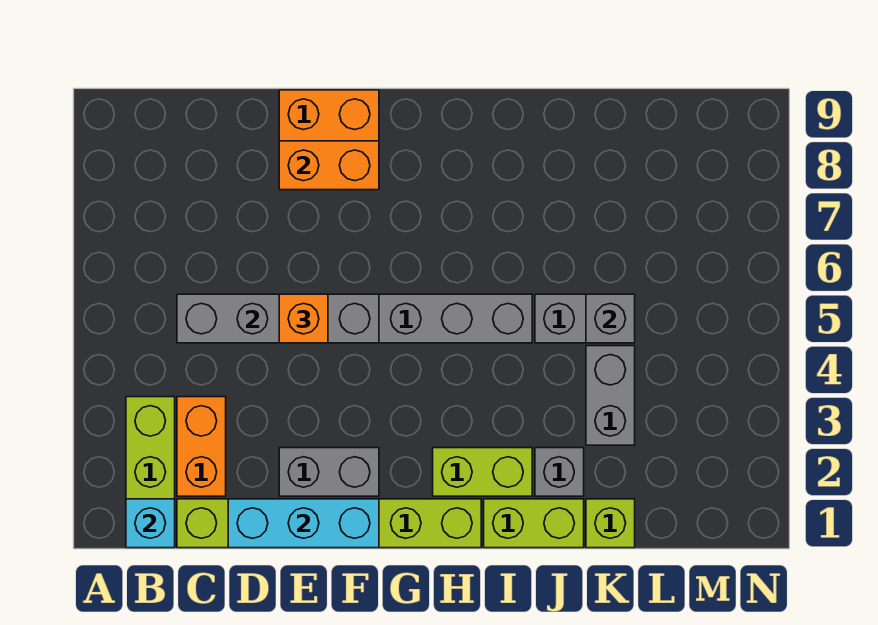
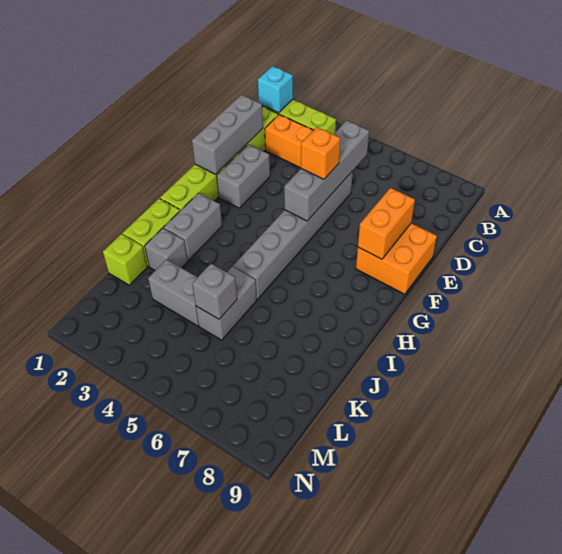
cyan brick D1:F1 level 2 -> grey brick D1:F1 level 2
lime brick H2:I2 level 1 -> grey brick H2:I2 level 1

